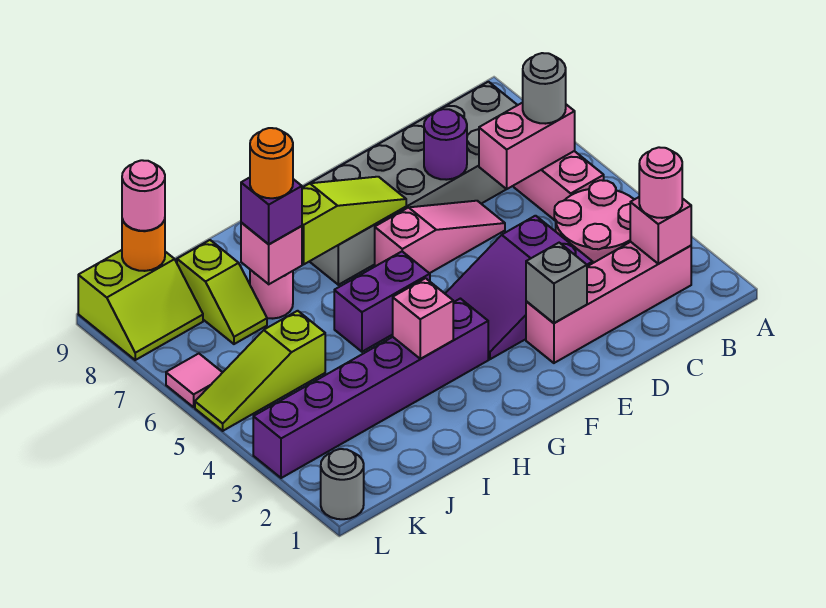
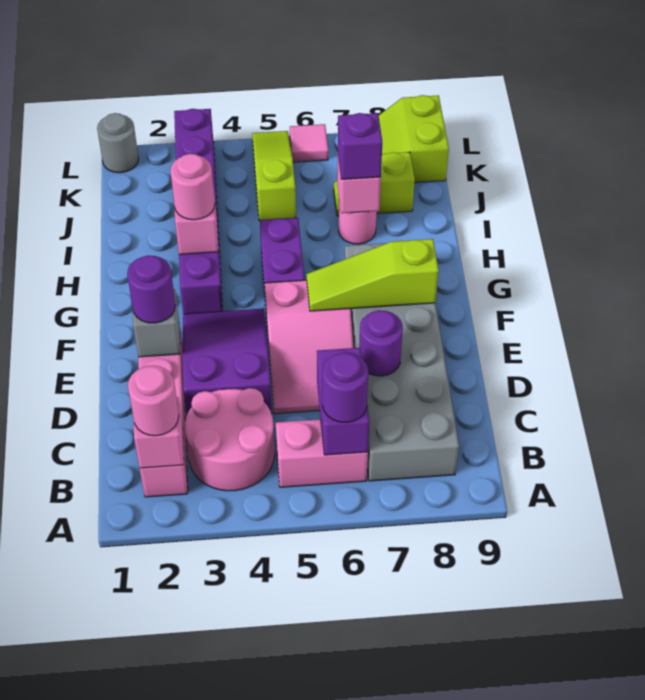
pink brick B6:C6 level 2 -> purple brick B6:C6 level 2
grey round brick B6 level 3 -> purple round brick B6 level 3
pink slope D6:F6 level 1 top F -> pink slope D5:F6 level 1 top F
none -> purple round brick E2 level 3
lime slope F7:H7 level 2 top H -> lime slope F6:F8 level 2 top 8
orange round brick I7 level 4 -> none
orange round brick K9 level 2 -> none
pink round brick K9 level 3 -> pink round brick H3 level 3

